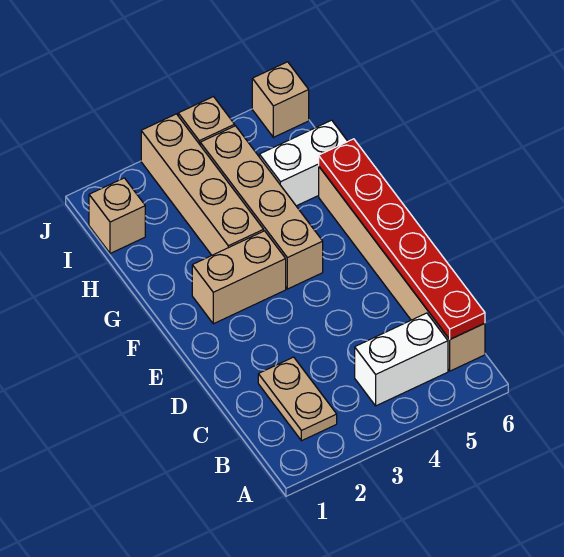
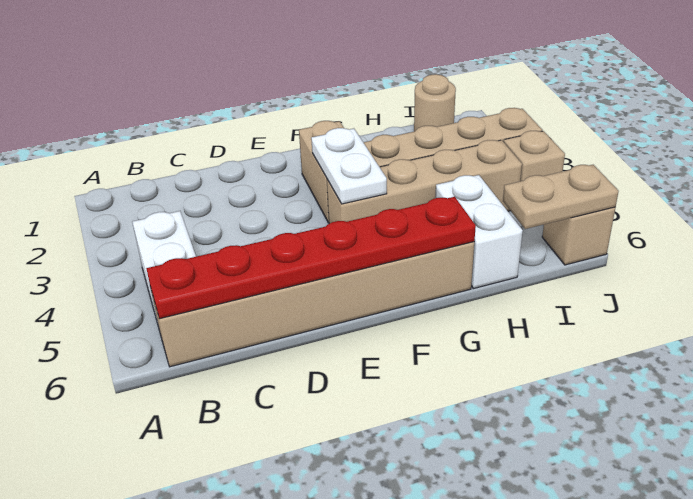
tan plate B2:C2 level 1 -> tan plate I6:J6 level 2
none -> white plate F3:F4 level 2
tan brick I1 level 1 -> tan round brick I1 level 1

